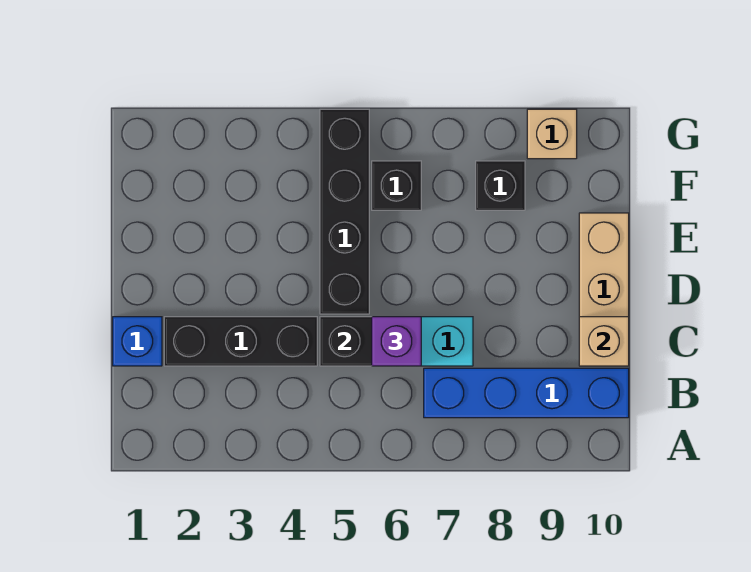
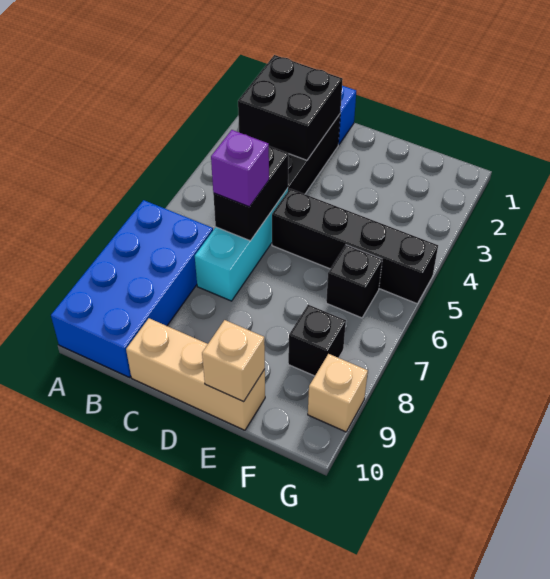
none -> black brick B2:C3 level 2
blue brick B7:B10 level 1 -> blue brick A7:B10 level 1
tan brick C10 level 2 -> tan brick E10 level 2

